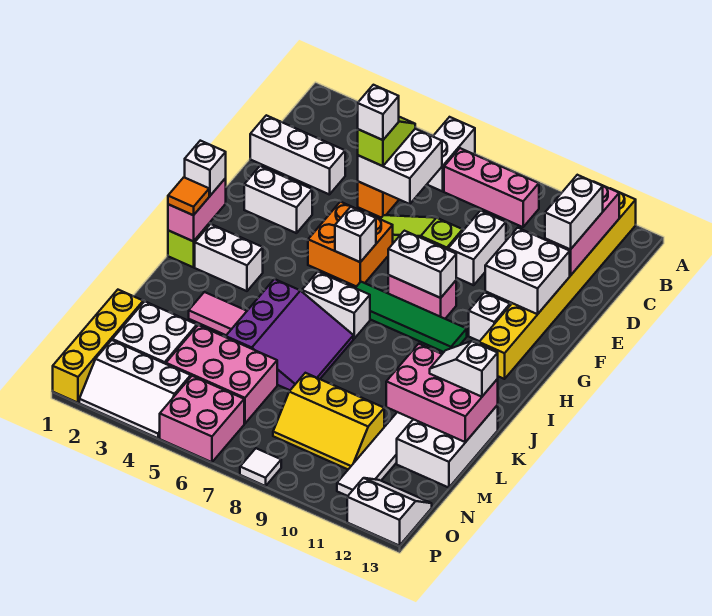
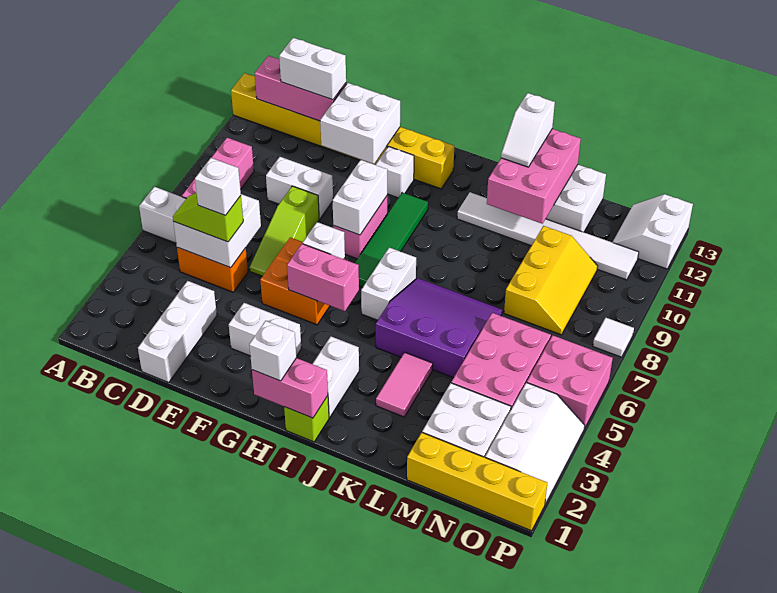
white brick F2:F3 level 1 -> white brick F3:G3 level 1
none -> pink brick G5:H5 level 2
orange tile I1 level 3 -> none

